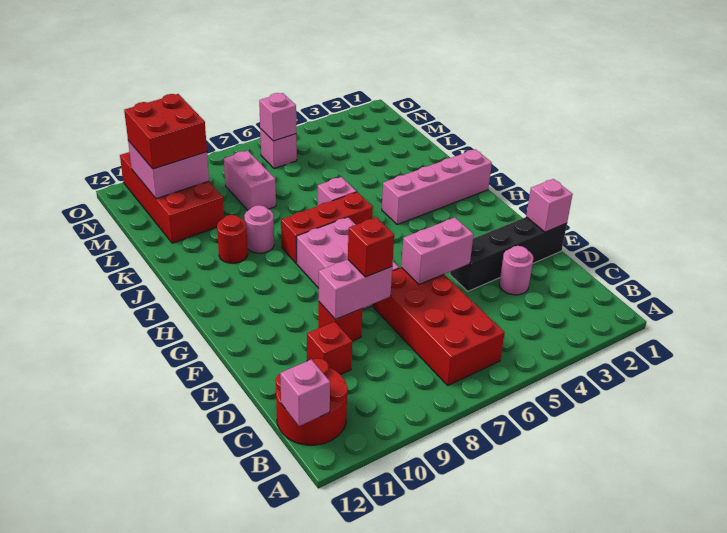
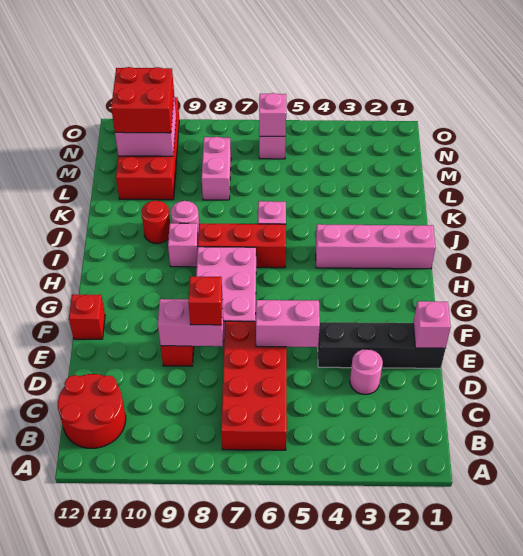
pink brick B12 level 2 -> pink brick I9 level 1
red brick D10 level 1 -> red brick F12 level 1

